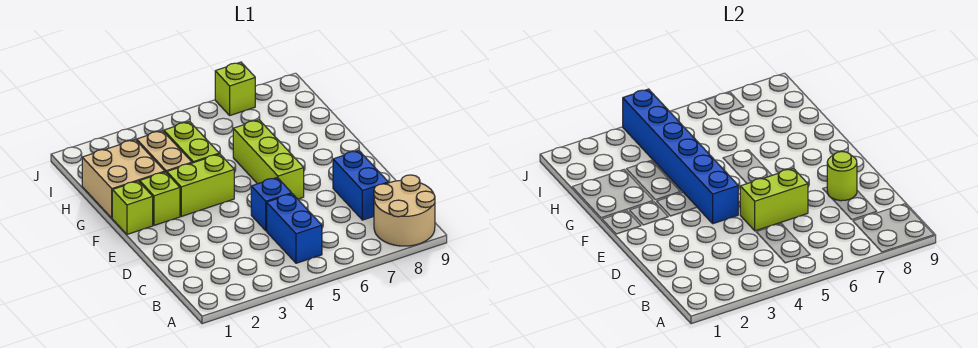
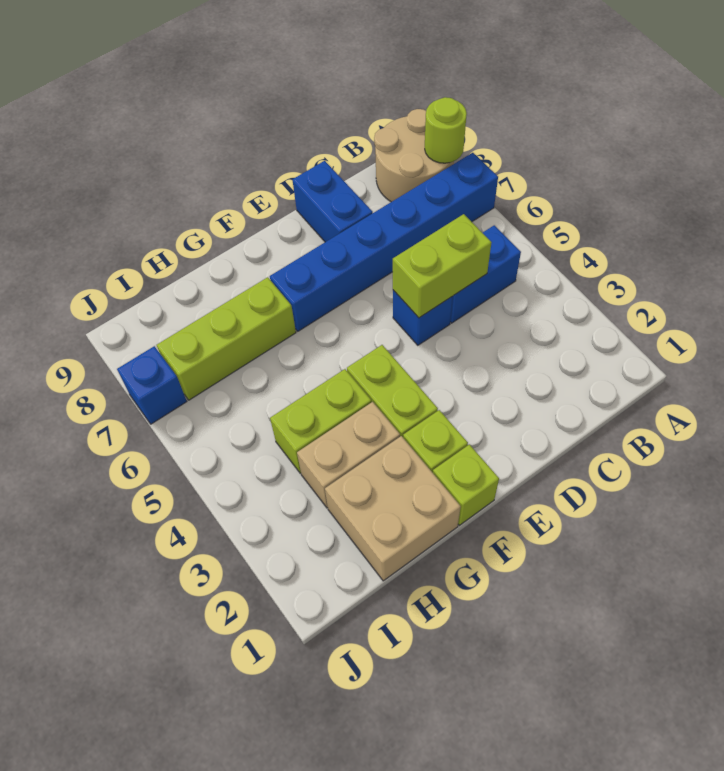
blue brick C8:D8 level 1 -> blue brick D8:D9 level 1
lime brick D5:D6 level 2 -> lime brick C5:D5 level 2
lime round brick D8 level 2 -> lime round brick A8 level 2
blue brick E4:J4 level 2 -> blue brick A7:F7 level 1
lime brick E6:G6 level 1 -> lime brick G7:I7 level 1
lime brick J7 level 1 -> blue brick J7 level 1

